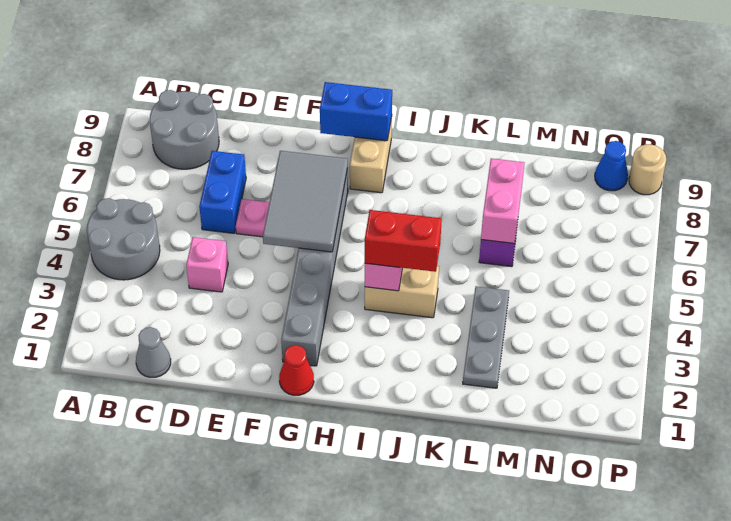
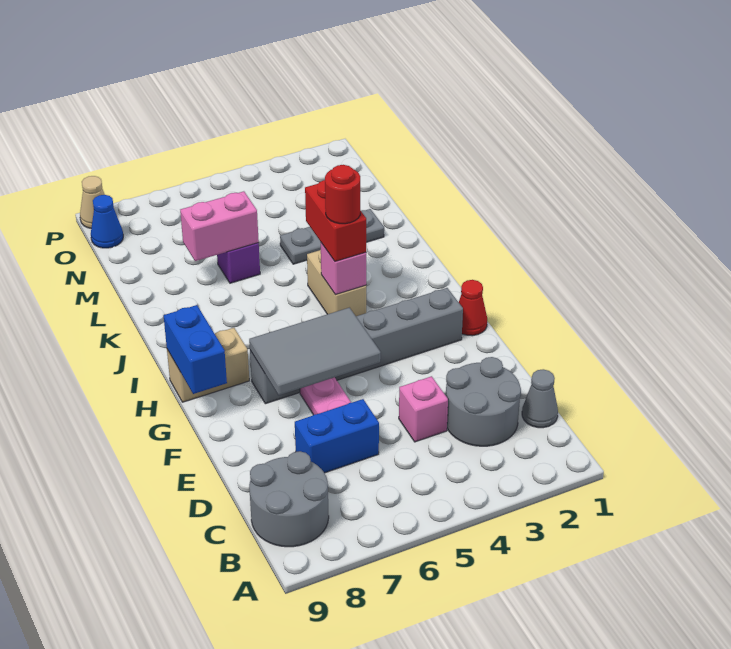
grey round brick A4:B5 level 1 -> grey round brick C2:D3 level 1
none -> red round brick I4 level 4
tan round brick P9 level 1 -> tan cone P9 level 1

